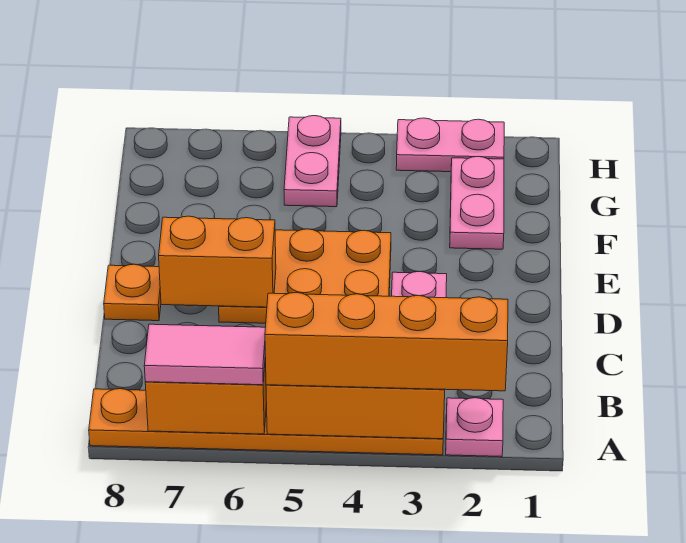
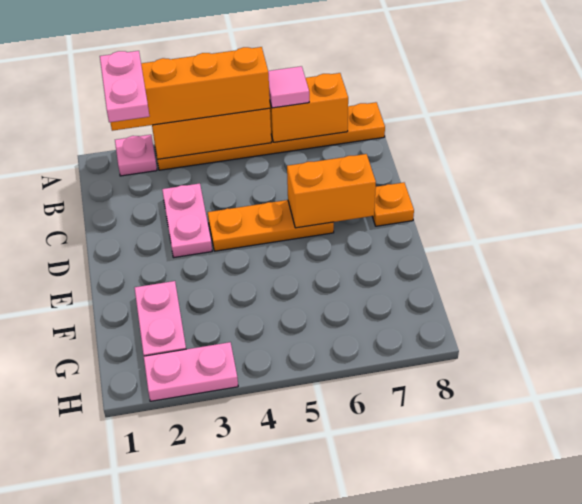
pink tile A6:A7 level 3 -> pink tile A6 level 3
orange plate D4:E6 level 1 -> orange plate D4:D6 level 1
pink plate G5:H5 level 1 -> pink plate A2:B2 level 4

